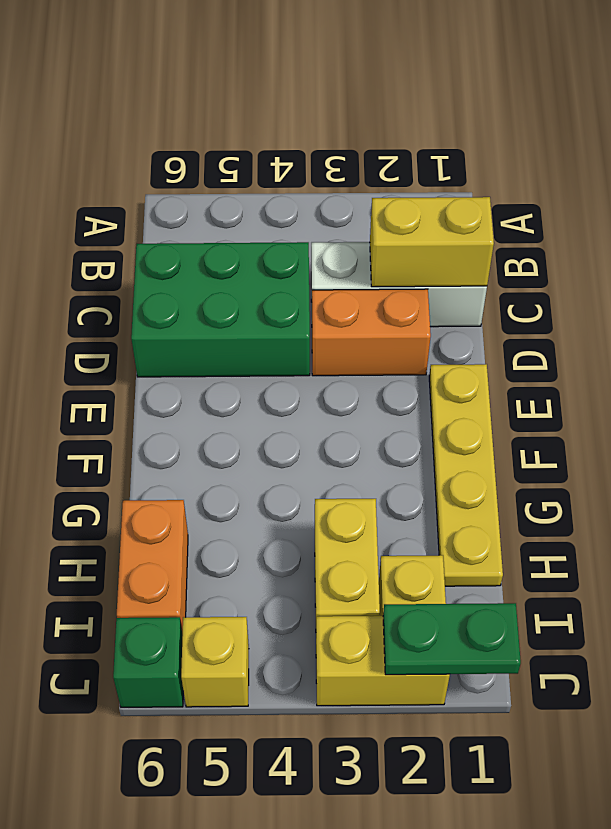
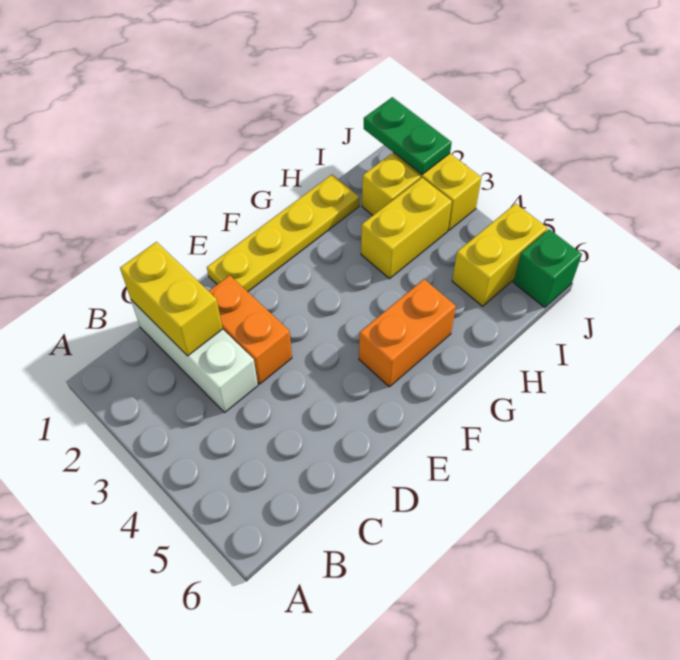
green brick C4:D6 level 1 -> none
orange brick H6:I6 level 1 -> orange brick F5:G5 level 1
yellow brick J5 level 1 -> yellow brick I5:J5 level 1

